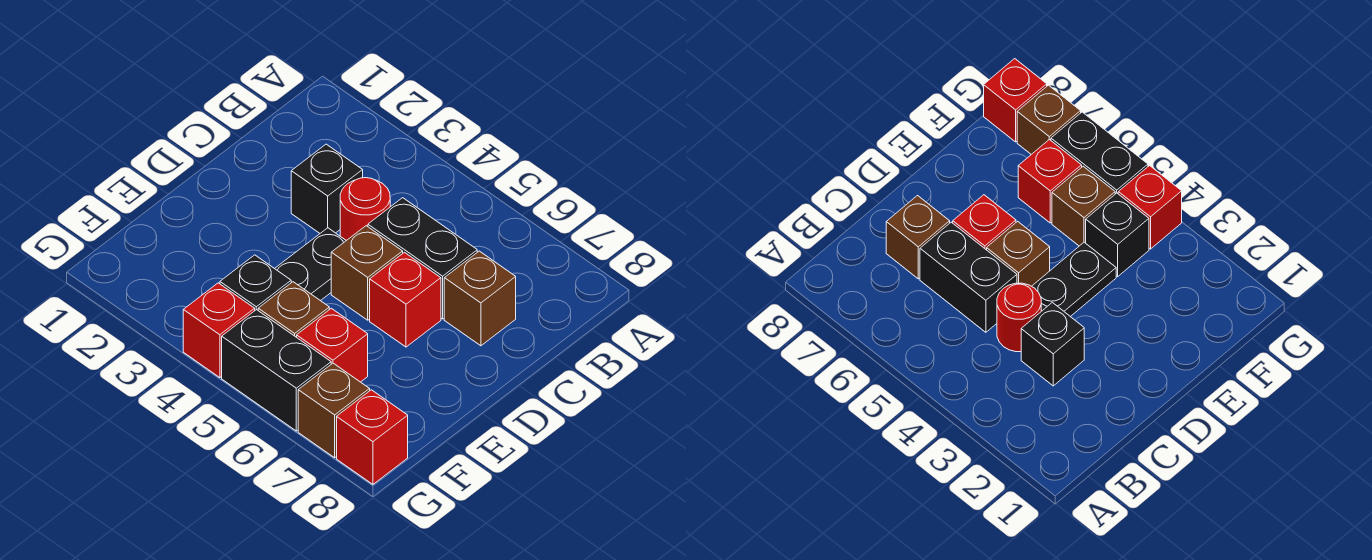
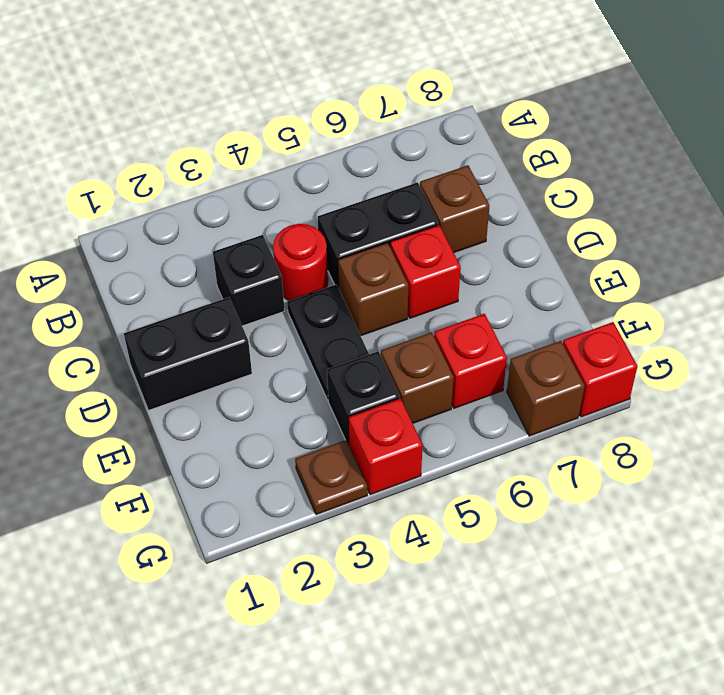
none -> brown plate G3 level 1
black brick G5:G6 level 1 -> black brick D1:D2 level 1

